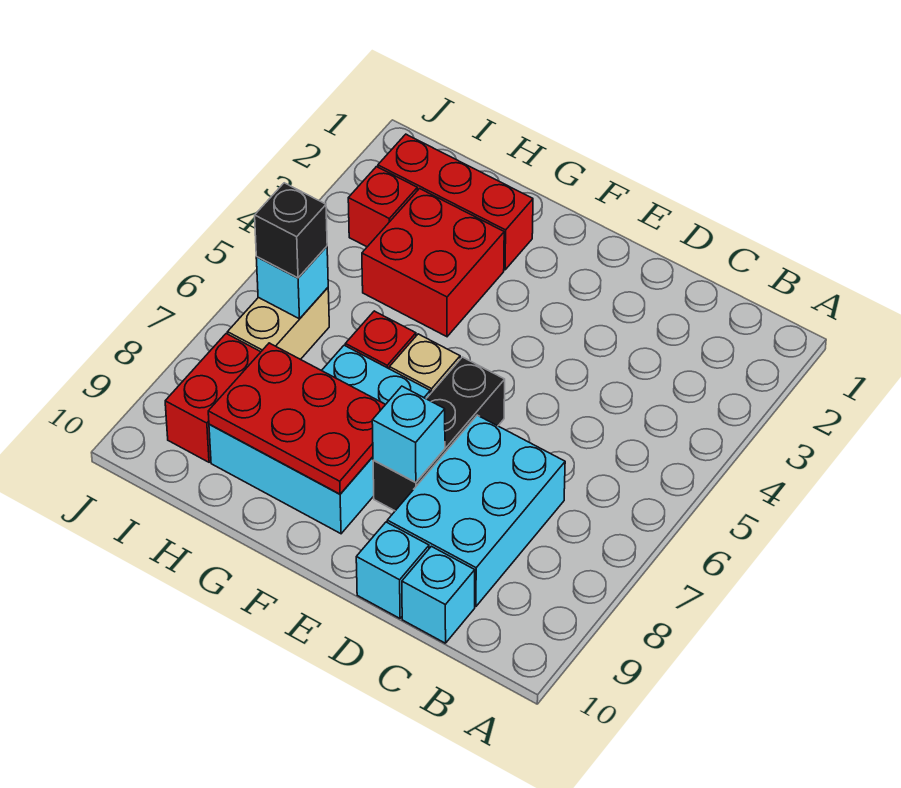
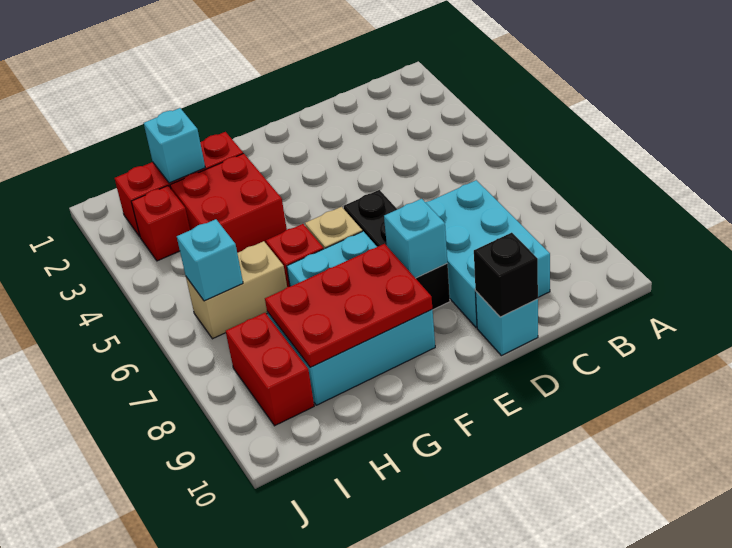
cyan brick C10 level 1 -> cyan brick H2 level 2
tan brick I6:I7 level 1 -> tan brick H6:I6 level 1
black brick I6 level 3 -> black brick D10 level 2

